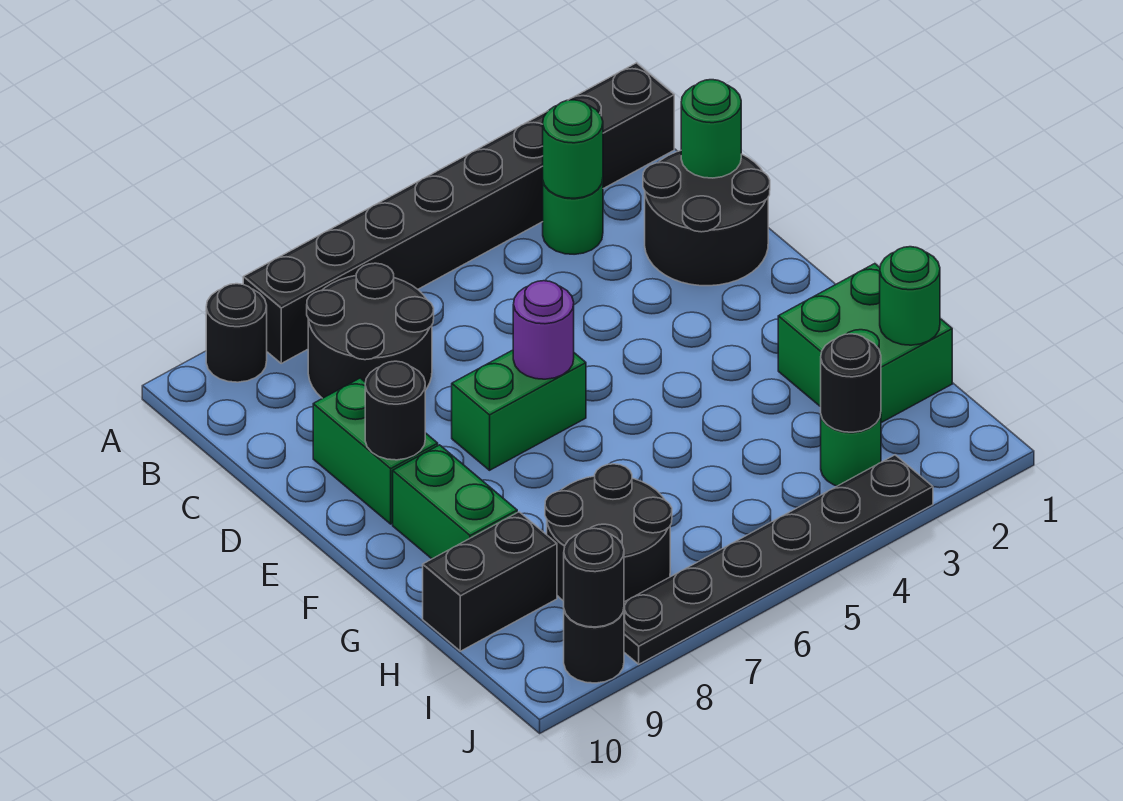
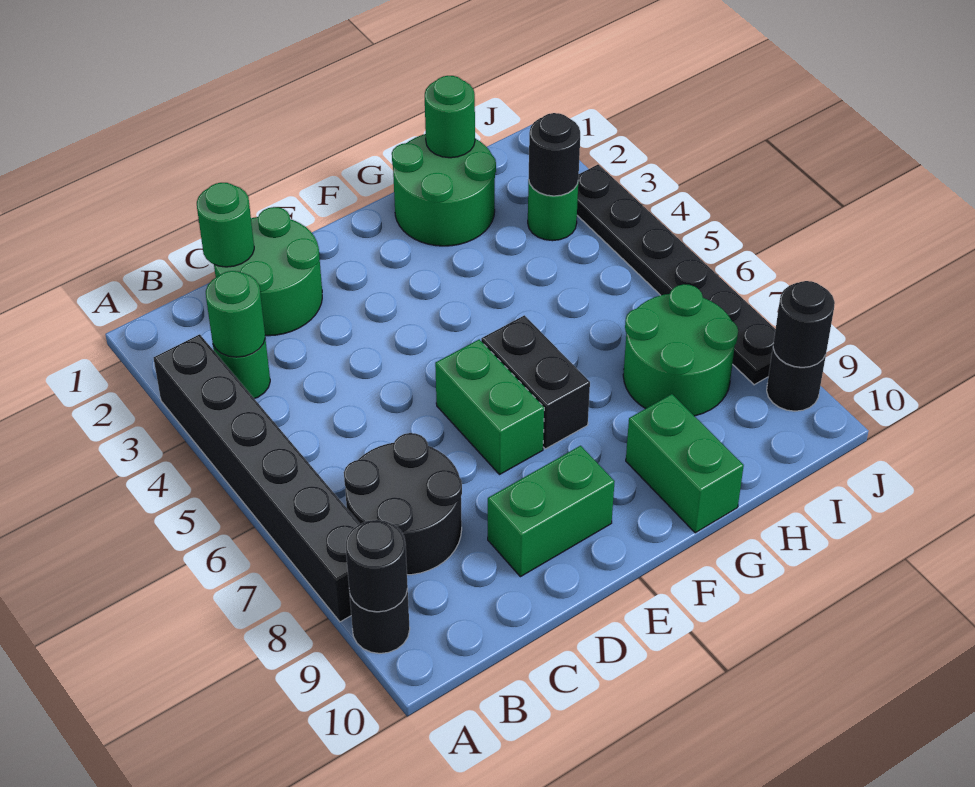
black brick A1:A8 level 1 -> black brick A3:A8 level 1
black round brick C1:D2 level 1 -> green round brick C1:D2 level 1
purple round brick E6 level 2 -> none
black round brick E9 level 2 -> black round brick A9 level 2
green brick F9:G9 level 1 -> green brick G9:G10 level 1
green brick G1:H2 level 1 -> green round brick G1:H2 level 1
black round brick H7:I8 level 1 -> green round brick H7:I8 level 1
black brick H9:H10 level 1 -> black brick F6:F7 level 1

